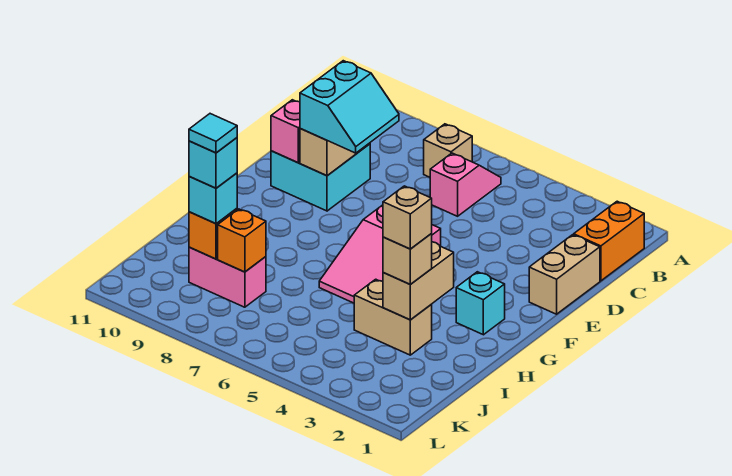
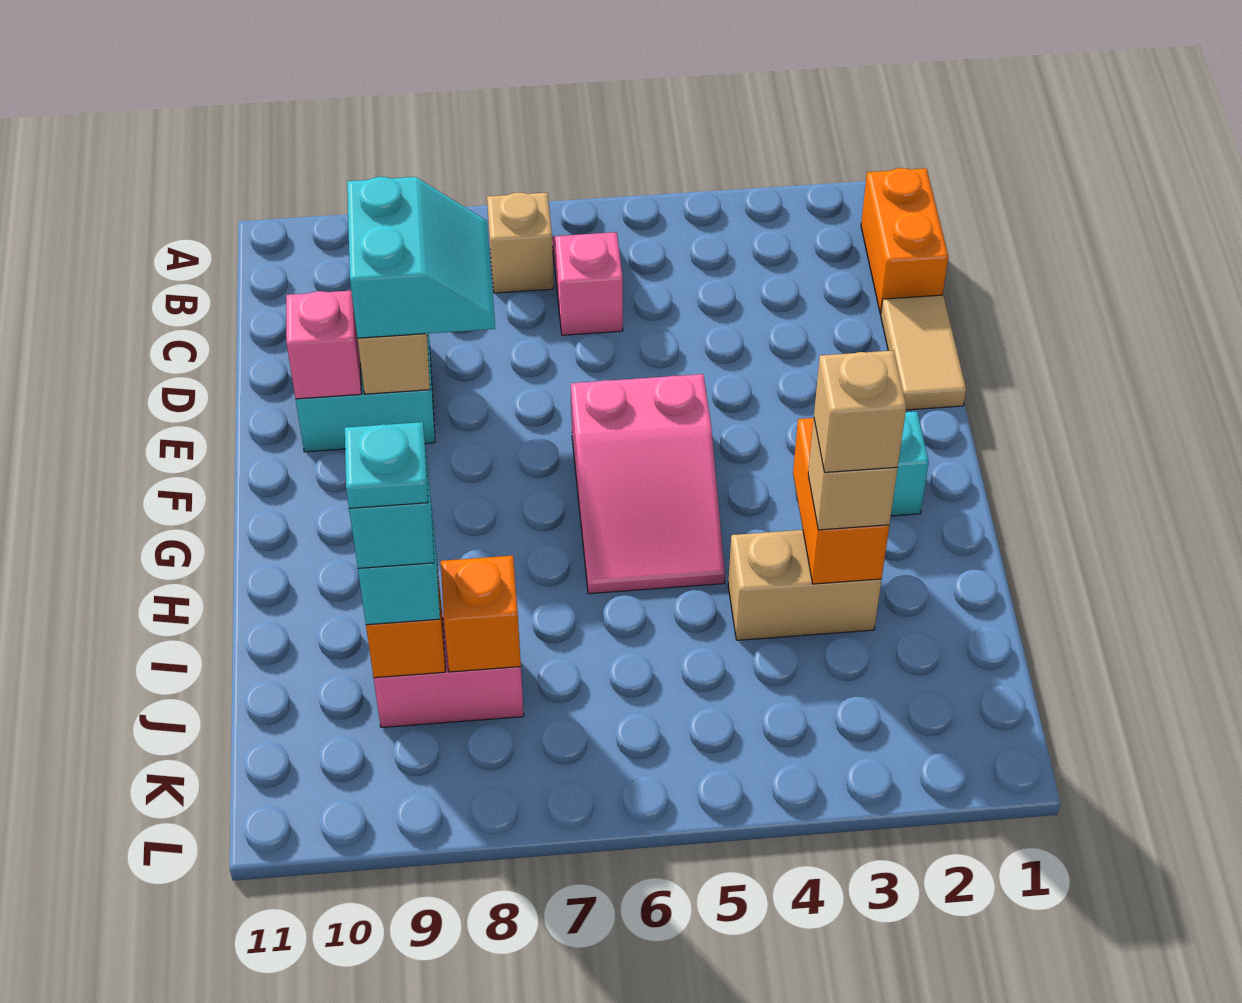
tan brick D1:E1 level 1 -> tan tile D1:E1 level 1
tan brick H3:I3 level 2 -> orange brick H3:I3 level 2
cyan tile J9 level 5 -> cyan plate J9 level 5

